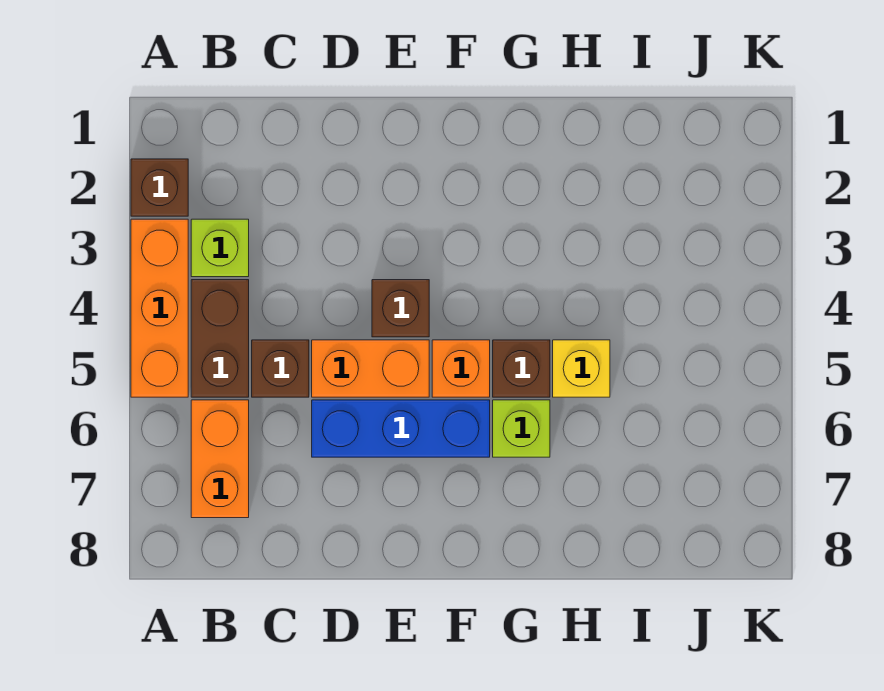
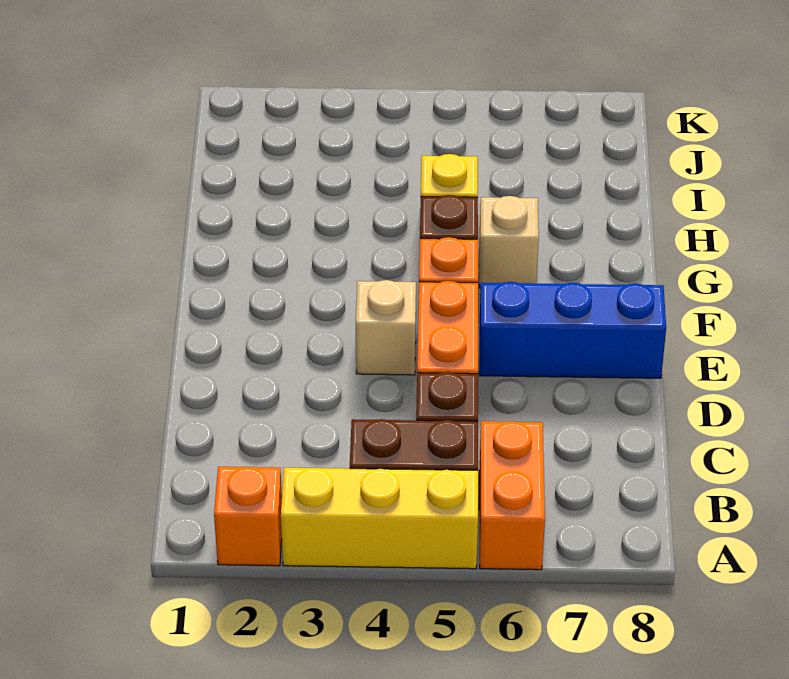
brown brick A2 level 1 -> orange brick A2 level 1
orange brick A3:A5 level 1 -> yellow brick A3:A5 level 1
lime brick B3 level 1 -> none
orange brick B6:B7 level 1 -> orange brick A6:B6 level 1
blue brick D6:F6 level 1 -> blue brick E6:E8 level 1
brown brick E4 level 1 -> tan brick E4 level 1
lime brick G6 level 1 -> tan brick G6 level 1

